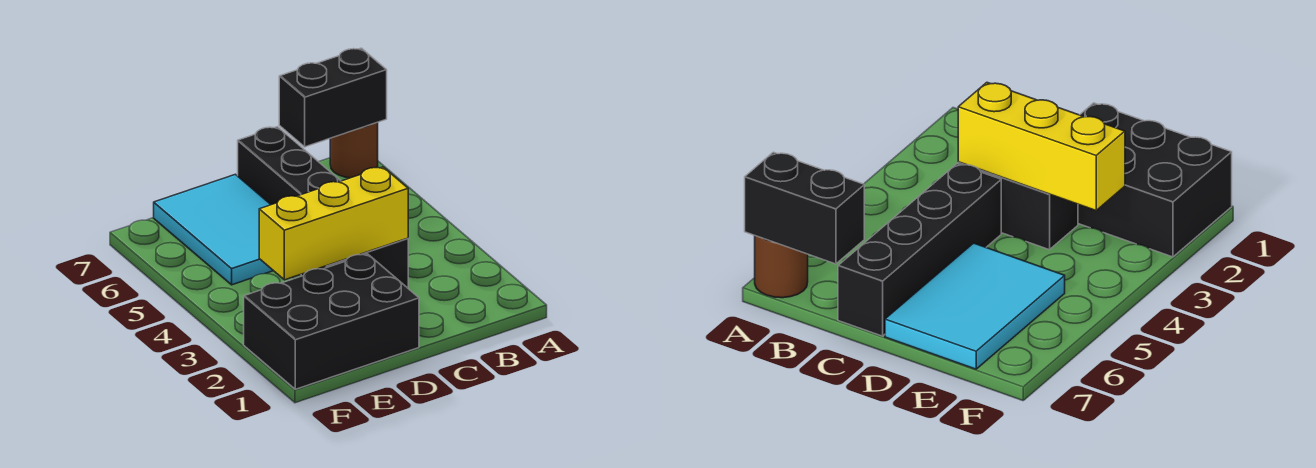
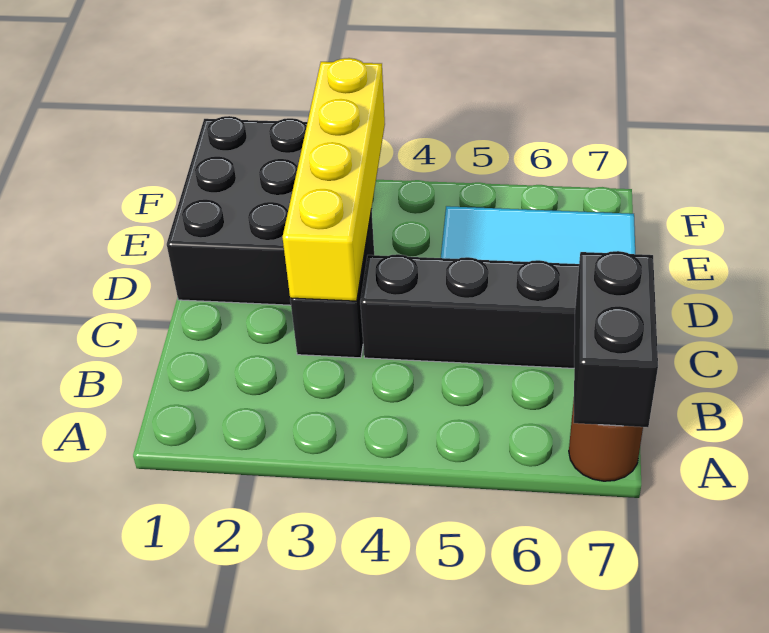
yellow brick C3:E3 level 2 -> yellow brick C3:F3 level 2

